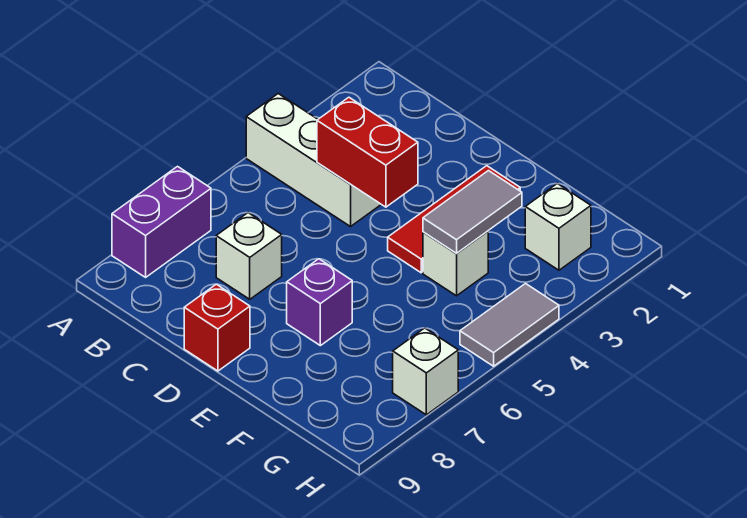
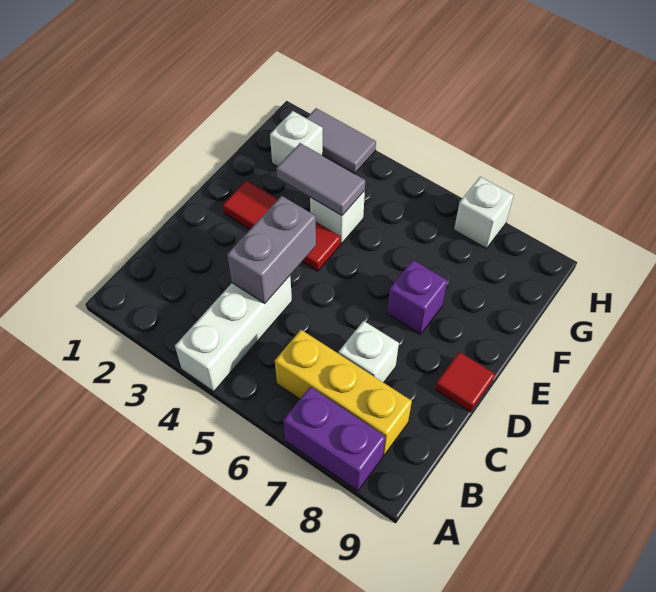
none -> yellow brick B6:B8 level 1
red brick C4:D4 level 2 -> grey brick C4:D4 level 2
red brick D9 level 1 -> red tile D9 level 1
grey tile H4:H5 level 1 -> grey tile H2:H3 level 1

